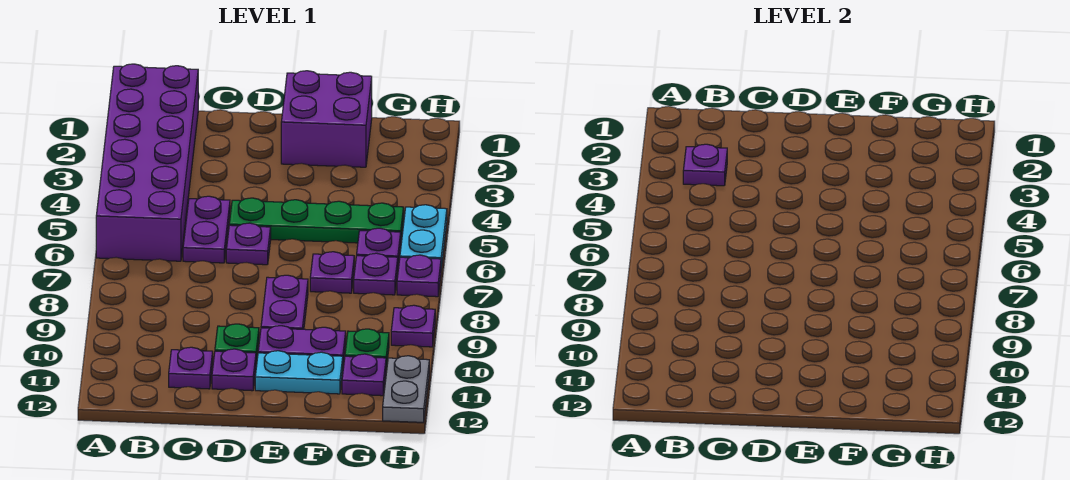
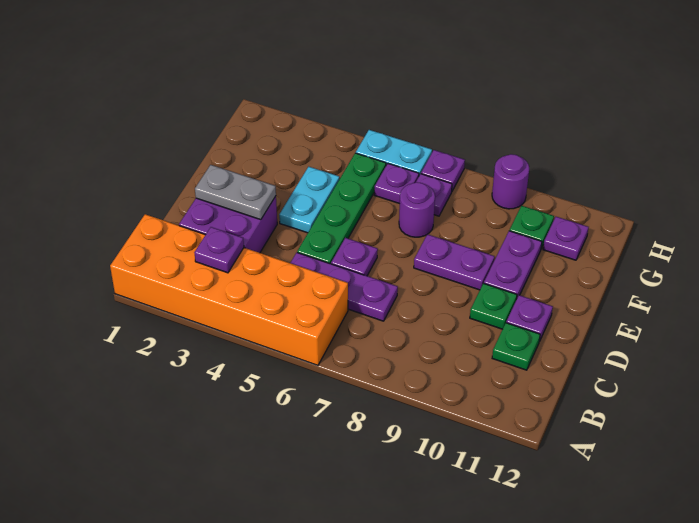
purple brick A1:B6 level 1 -> orange brick A1:B6 level 1
purple plate C5:C6 level 1 -> purple plate C5:C7 level 1
purple plate C11 level 1 -> green plate C11 level 1
purple brick E1:F2 level 1 -> purple brick C2:D3 level 1
cyan plate E11:F11 level 1 -> cyan plate E4:F4 level 1
purple plate F7 level 1 -> purple round brick F7 level 1
purple plate H9 level 1 -> purple round brick H9 level 1
grey plate H11:H12 level 1 -> grey plate D2:D3 level 2

